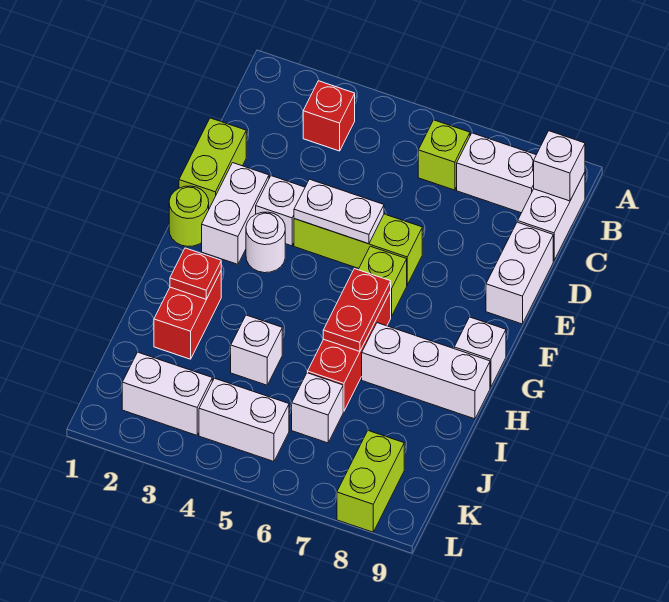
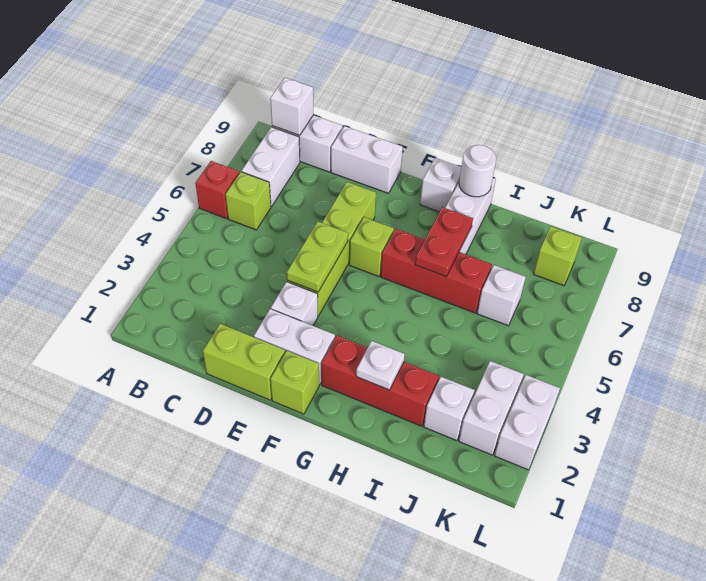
red brick B3 level 1 -> red brick A6 level 1
lime brick E4:E6 level 1 -> lime brick E4:E7 level 1
white plate E4:E5 level 2 -> lime plate E4:E5 level 2
lime round brick F1 level 1 -> lime brick F1 level 1
white round brick F3 level 1 -> white round brick H9 level 2
red plate G6:H6 level 2 -> red plate H6:H7 level 2
red brick H2:I2 level 1 -> red brick G2:I2 level 1
red plate H2 level 2 -> white plate H2 level 2
white brick I4 level 1 -> white brick J2 level 1
white brick K4:K5 level 1 -> white brick L2:L3 level 1
lime brick K8:L8 level 1 -> lime brick K8 level 1

